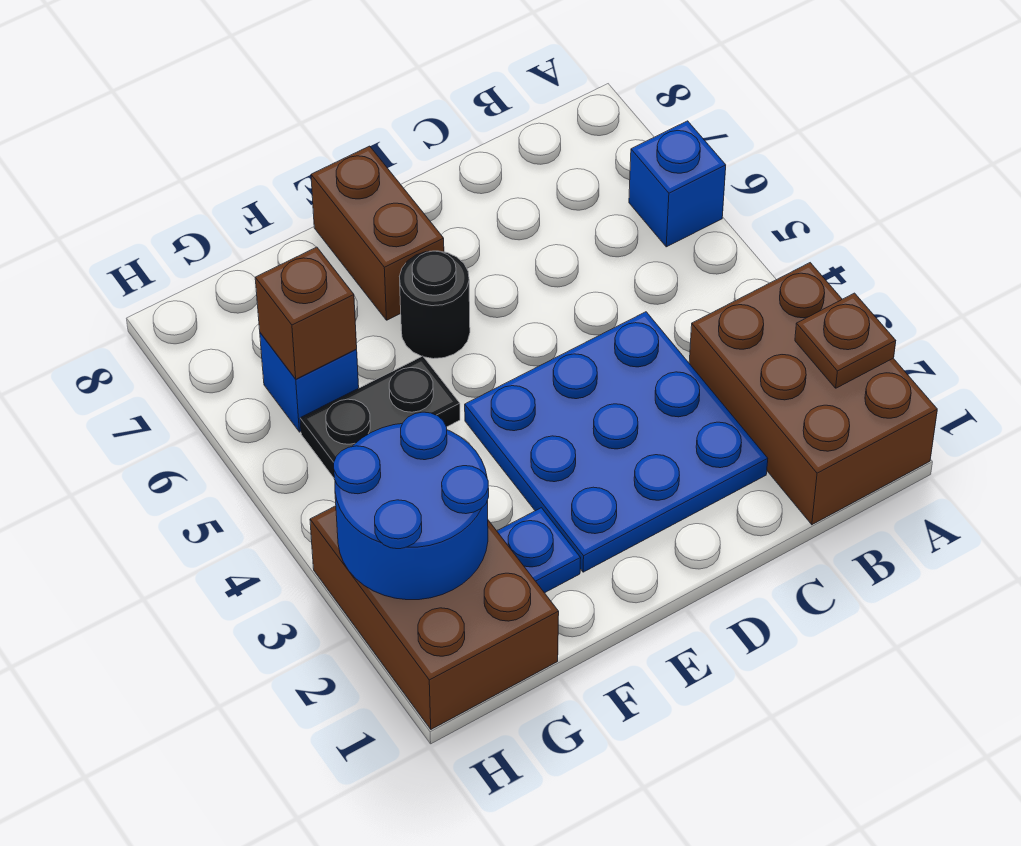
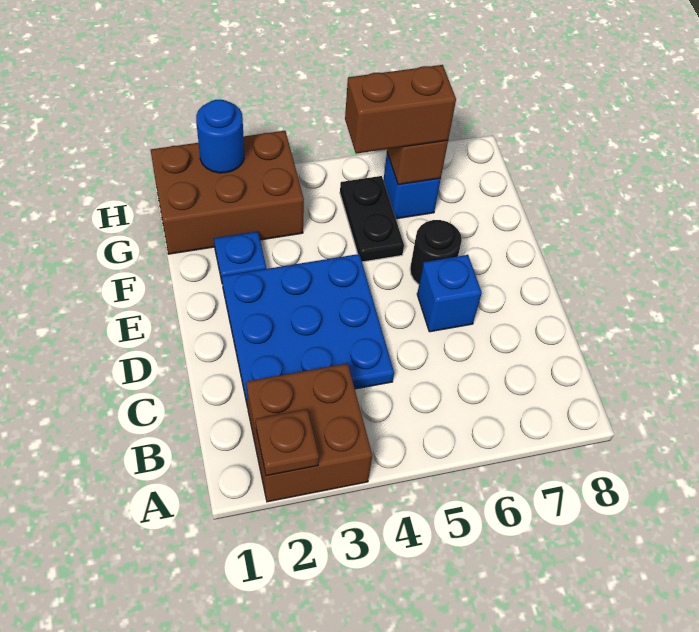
brown brick A1:B3 level 1 -> brown brick A2:B3 level 1
blue brick A6 level 1 -> blue brick D6 level 1
brown brick E7:E8 level 1 -> brown brick G5:G6 level 3
blue round brick G2:H3 level 2 -> blue round brick H2 level 2

